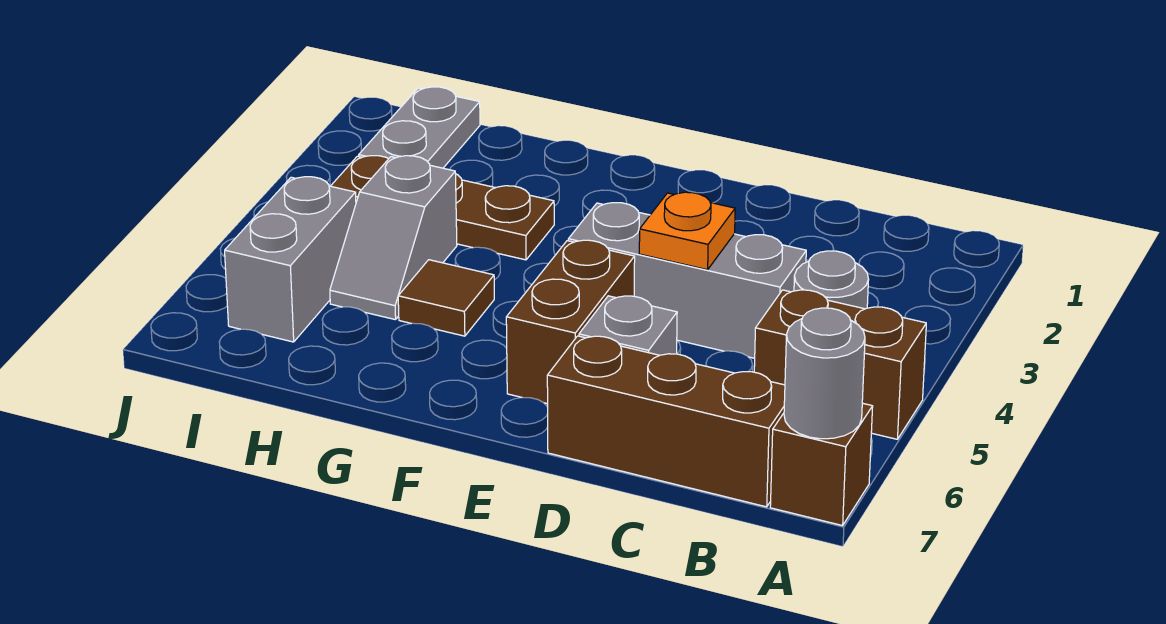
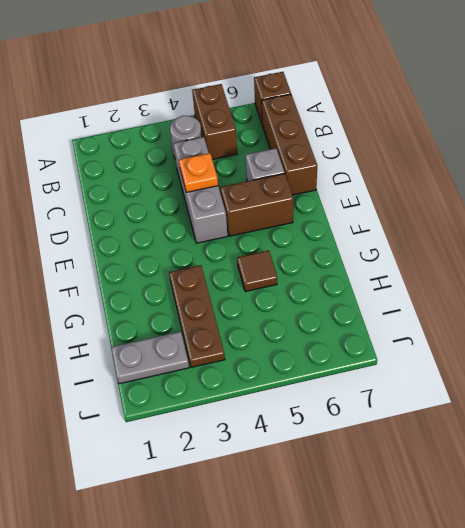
grey round brick A7 level 2 -> none
grey slope H4:H5 level 1 top 4 -> none
grey brick I5:I6 level 1 -> none

